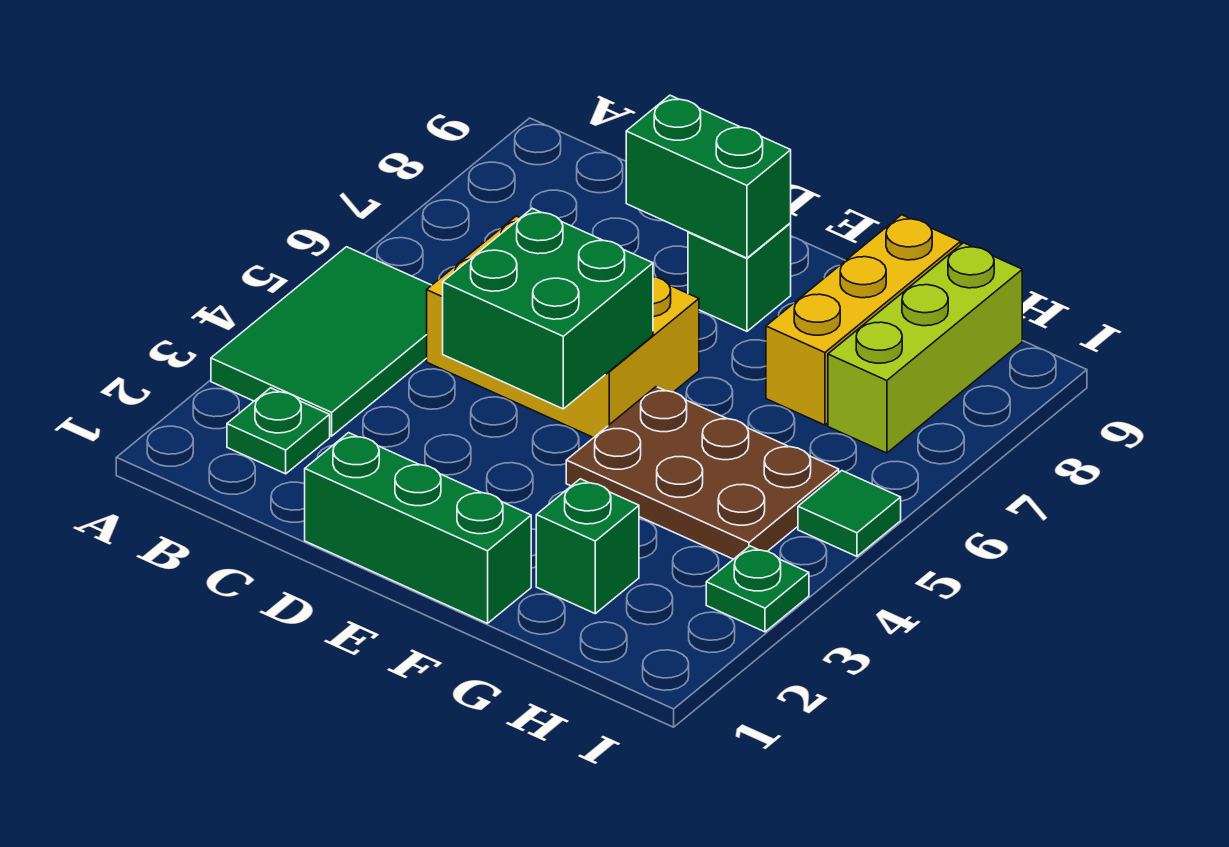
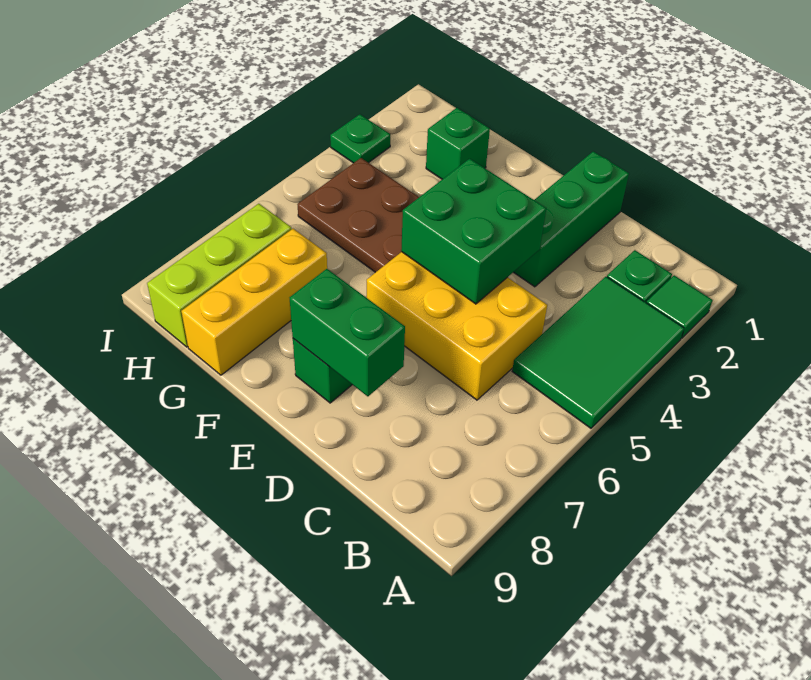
green brick D1:F1 level 1 -> green brick D1:D3 level 1
green tile I5 level 1 -> green tile A2 level 1

